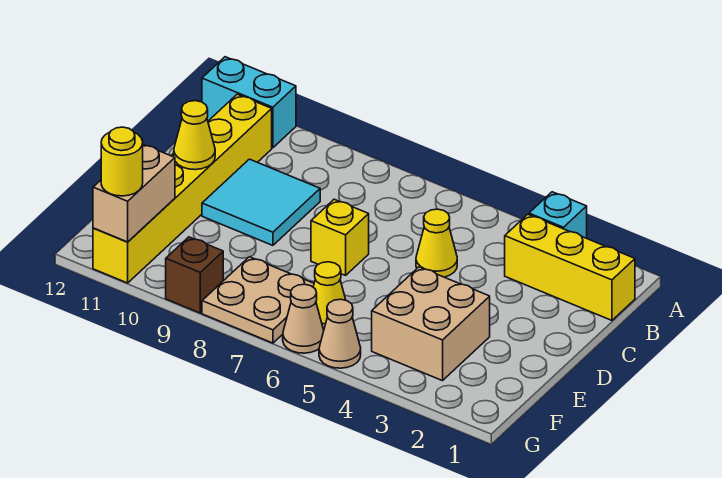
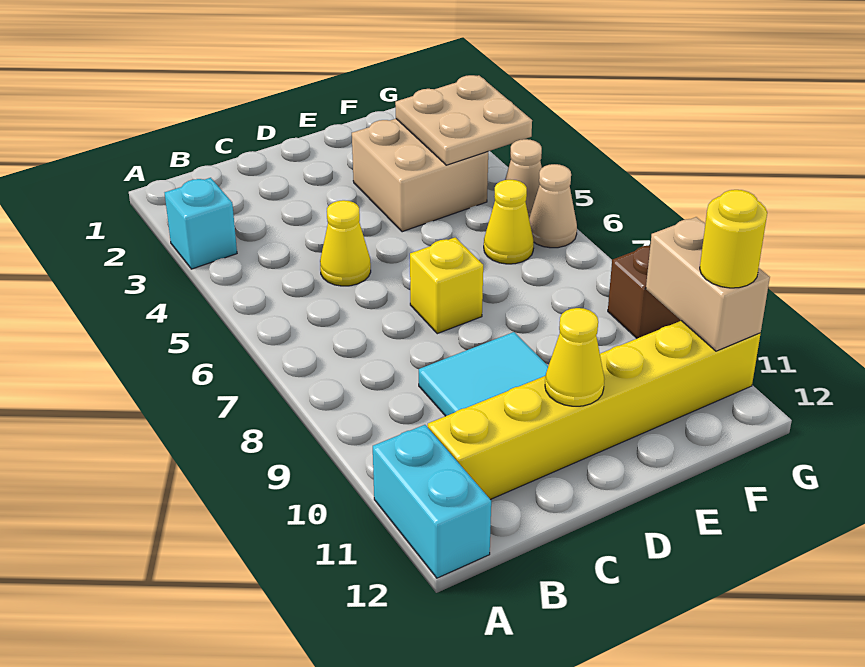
yellow brick B1:B3 level 1 -> none
tan plate F7:G8 level 1 -> tan plate F3:G4 level 2
tan brick F11:G11 level 2 -> tan brick G10:G11 level 2

